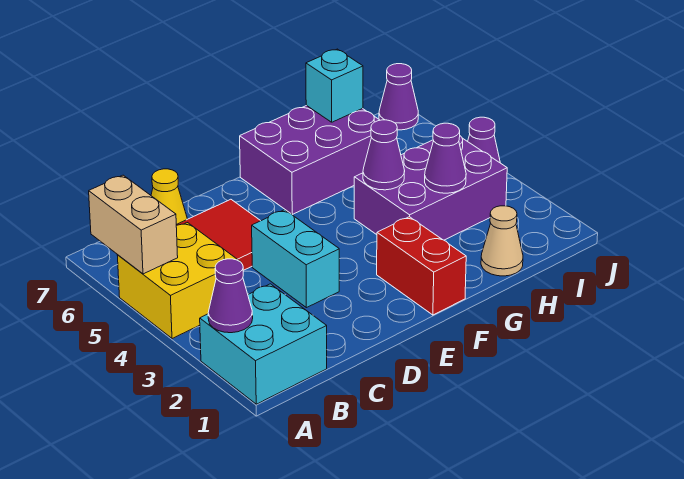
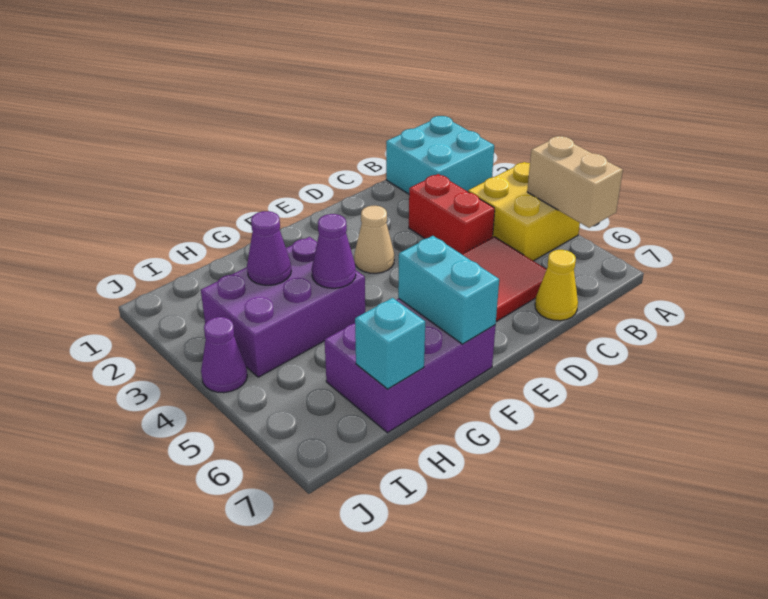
purple cone A2 level 2 -> none
cyan brick D3:D4 level 1 -> cyan brick F6:F7 level 2
red brick F1:F2 level 1 -> red brick C3:C4 level 1
tan cone H1 level 1 -> tan cone E3 level 1
purple cone J7 level 1 -> none

